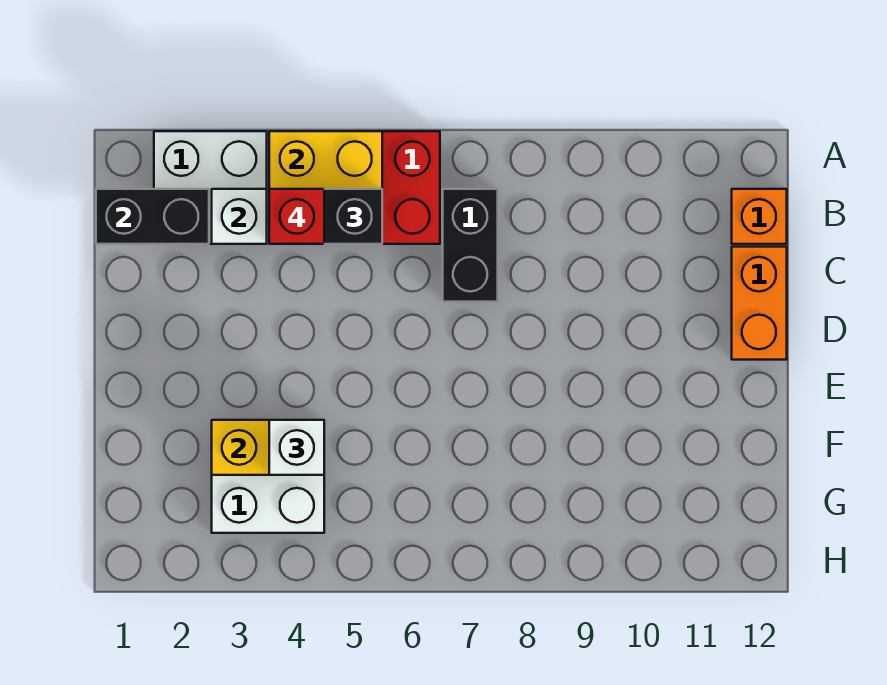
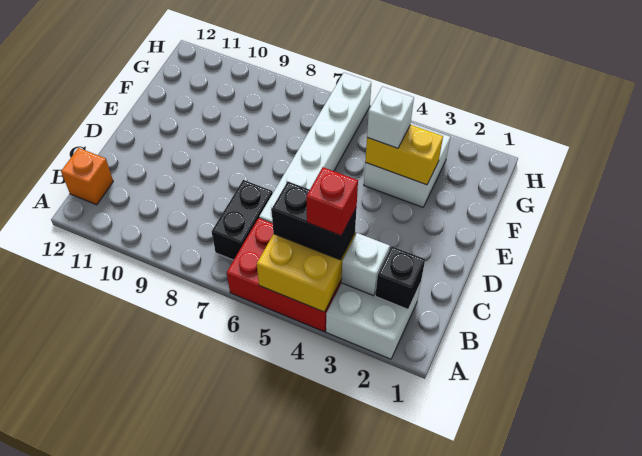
black brick B1:B2 level 2 -> black brick B2 level 2
none -> white brick C6:H6 level 1
orange brick C12:D12 level 1 -> none

